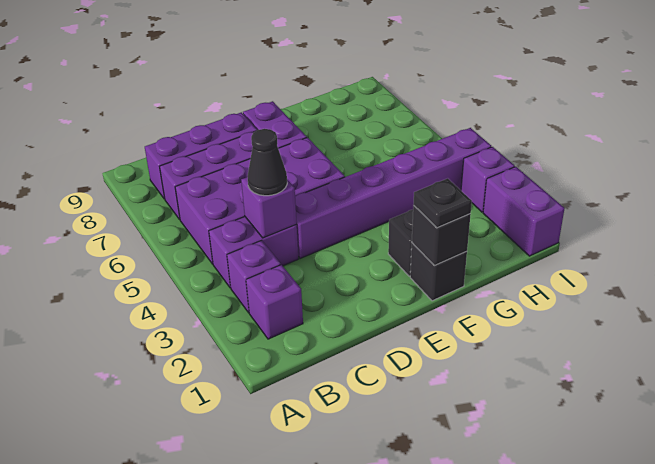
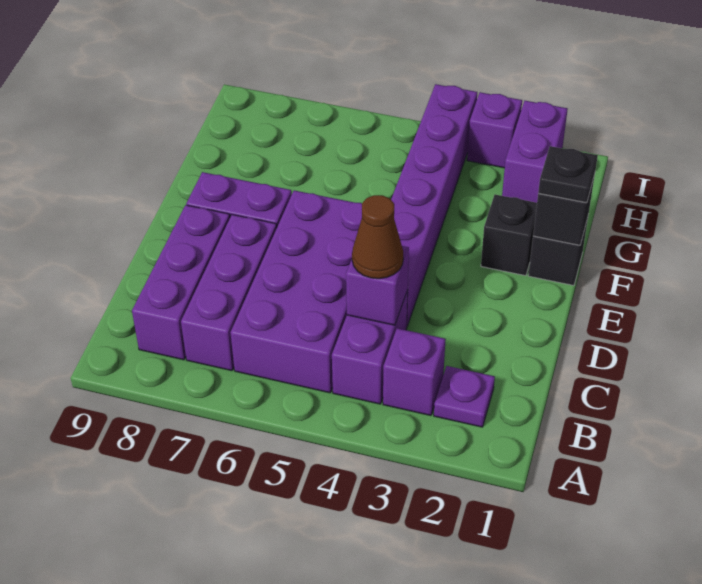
purple brick B2 level 1 -> purple plate B2 level 1
black cone C4 level 3 -> brown cone C4 level 3
purple brick I1:I2 level 1 -> purple brick H2:I2 level 1

